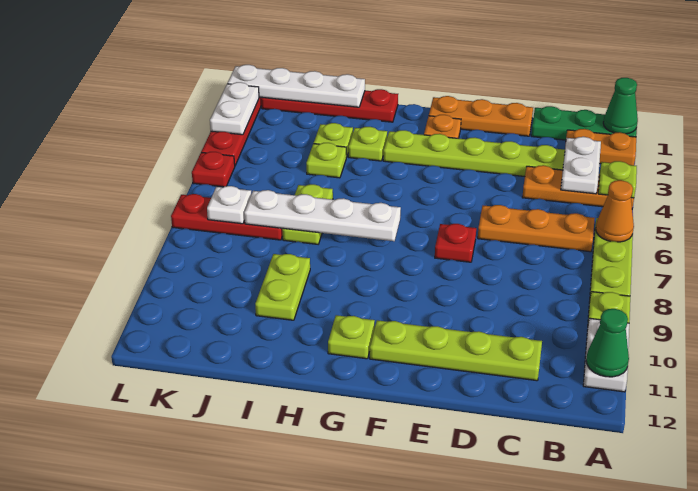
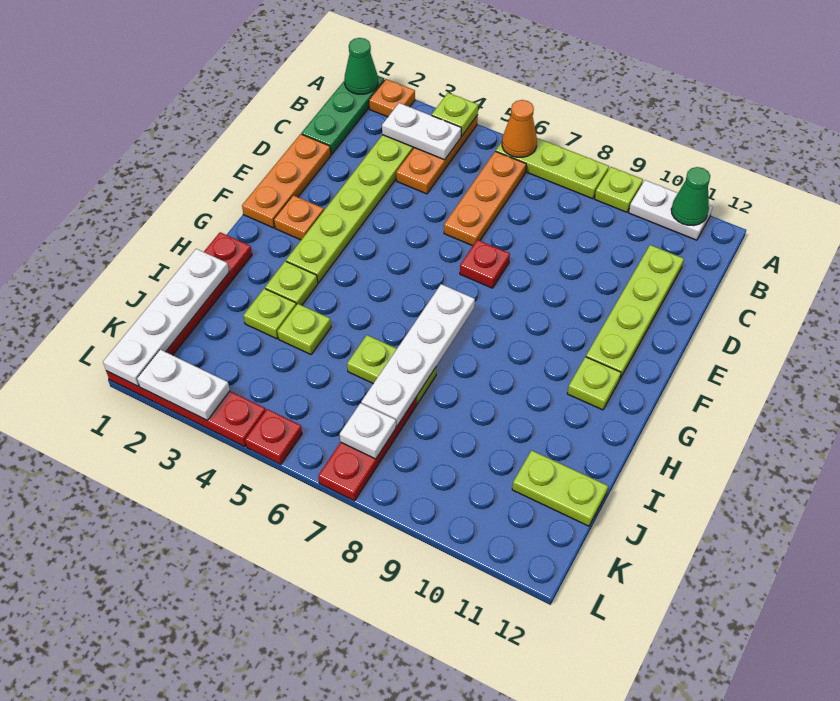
orange plate A2:B2 level 1 -> orange plate A2 level 1
lime plate I9:I10 level 1 -> lime plate J11:J12 level 1

